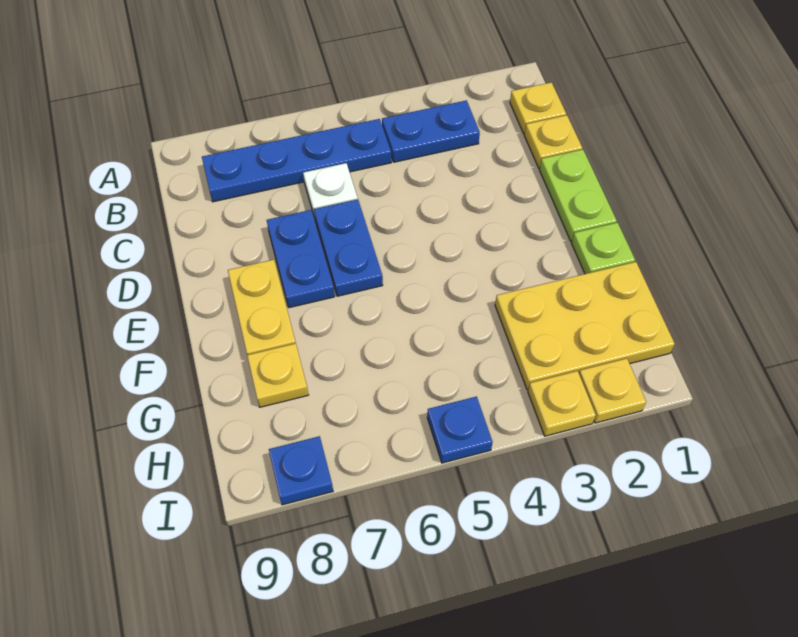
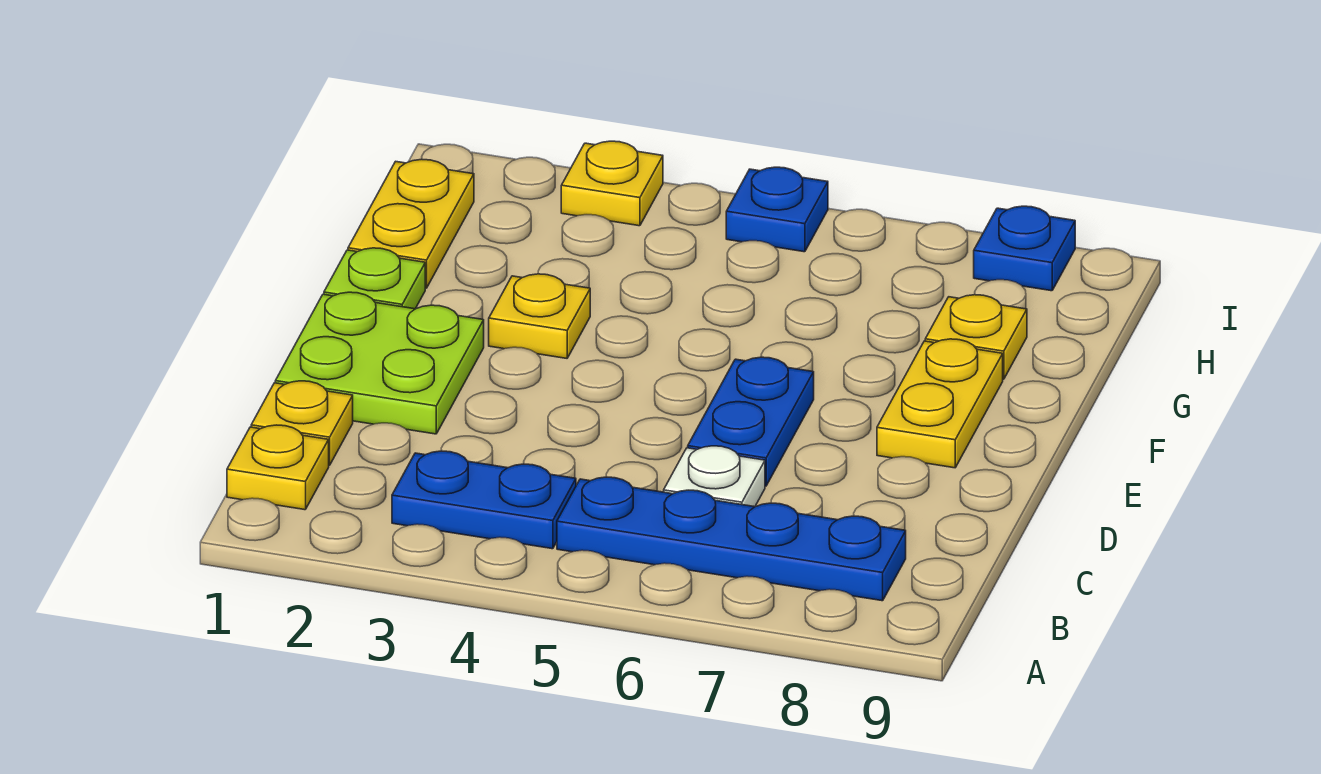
lime plate D1:E1 level 1 -> lime plate D1:E2 level 1
blue plate D7:E7 level 1 -> none
yellow plate G1:H3 level 1 -> yellow plate G1:H1 level 1
yellow plate I2 level 1 -> yellow plate F3 level 1

